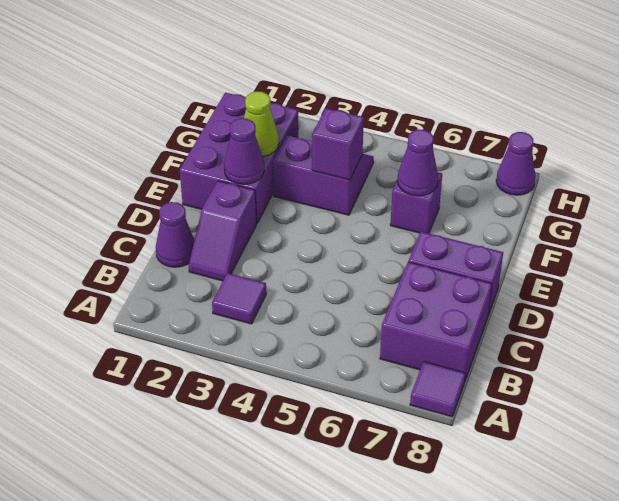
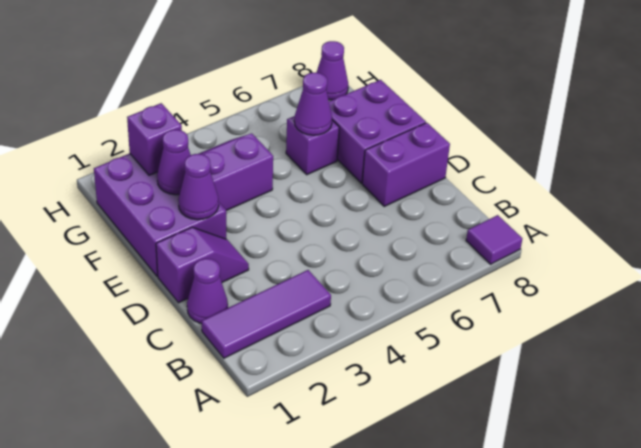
purple tile B3 level 1 -> purple tile B1:B3 level 1
purple brick B7:C8 level 1 -> purple brick E7:F8 level 1
purple slope C2:D2 level 1 top D -> purple slope D1:D2 level 1 top 1
lime cone F2 level 2 -> purple cone F2 level 2
purple brick F4 level 2 -> purple brick G2 level 2

